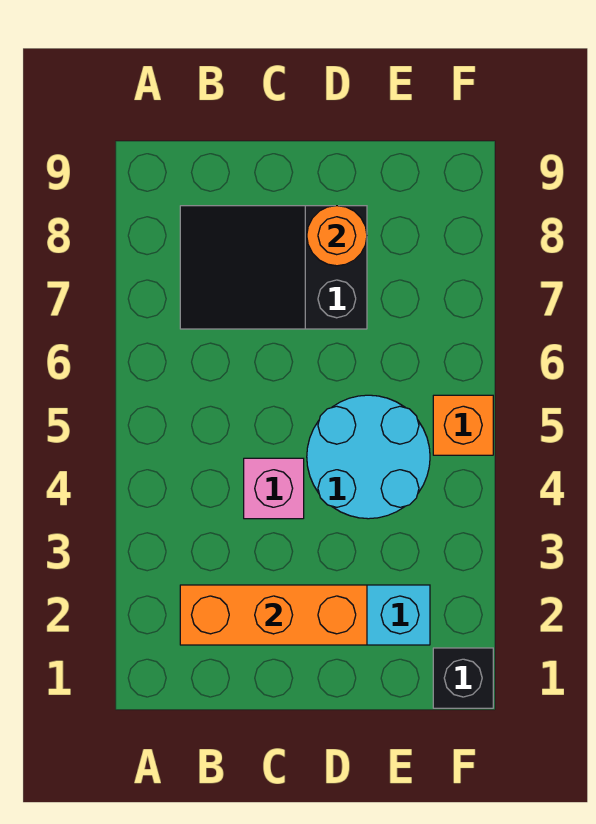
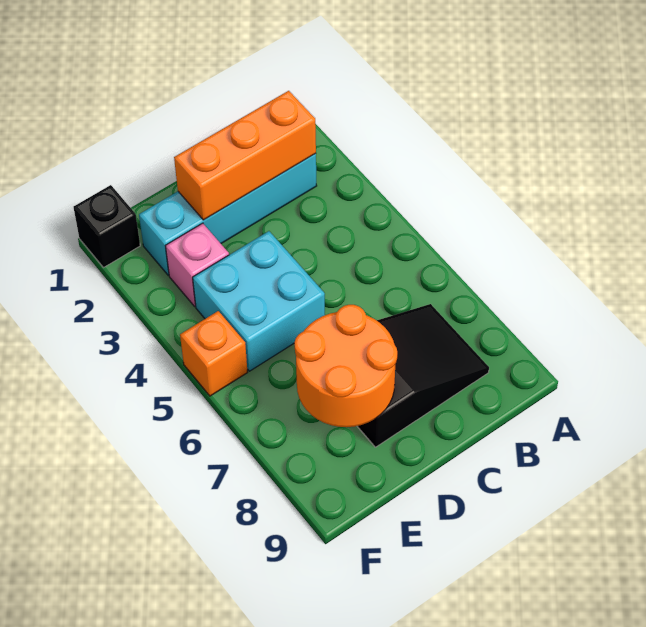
pink brick C4 level 1 -> pink brick E3 level 1
cyan round brick D4:E5 level 1 -> cyan brick D4:E5 level 1
orange round brick D8 level 2 -> orange round brick D7:E8 level 2

